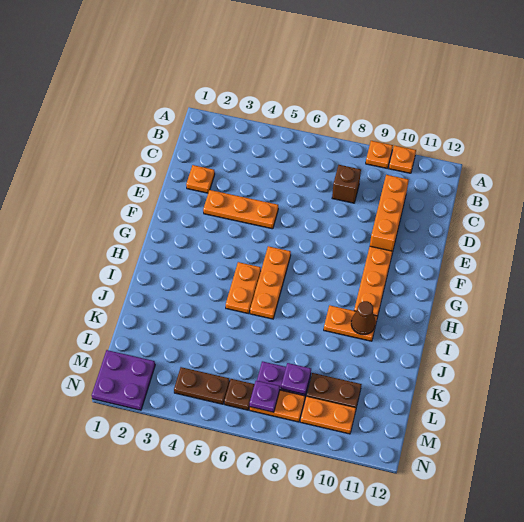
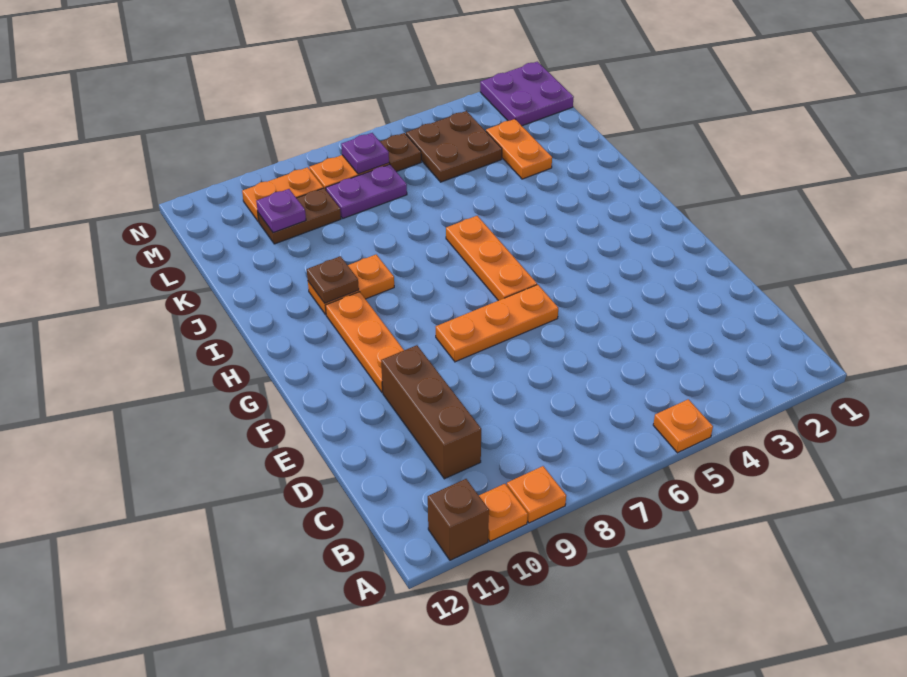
brown brick C8 level 1 -> brown brick A11 level 1
orange brick C10:E10 level 1 -> brown brick C10:E10 level 1
orange plate D2 level 1 -> orange plate A5 level 1
orange plate E3:E5 level 1 -> orange plate F6:F8 level 1
orange plate H5:I5 level 1 -> orange plate K3:L3 level 1
brown cone I10 level 2 -> brown plate I10 level 2
purple plate L8 level 2 -> purple plate L10 level 2
brown plate M4:M5 level 1 -> brown plate L4:M5 level 1

